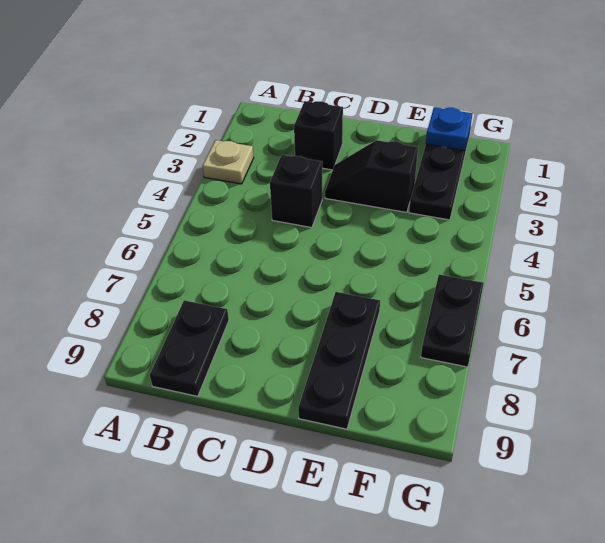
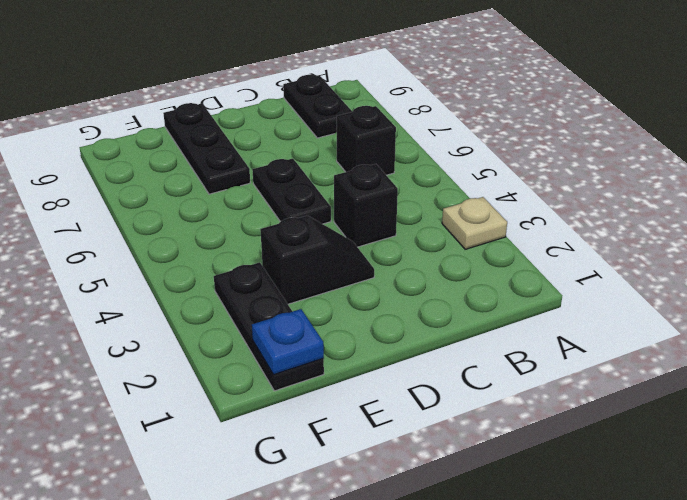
black brick C2 level 1 -> black brick B6 level 1
black plate G6:G7 level 1 -> black plate D5:D6 level 1

